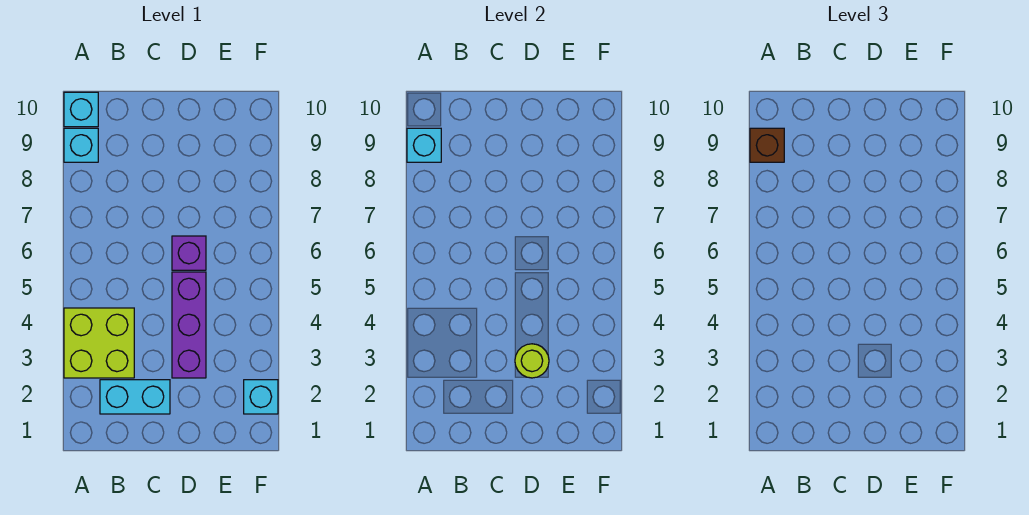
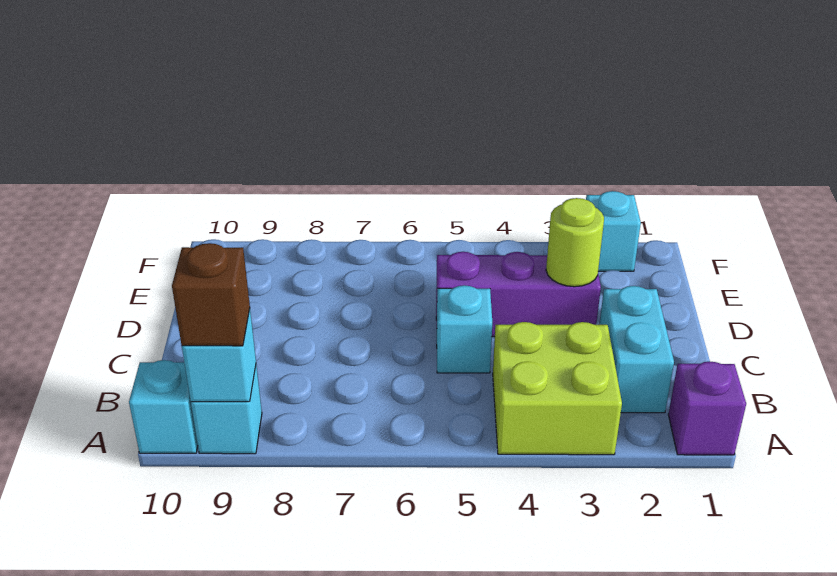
none -> cyan brick C5 level 1
purple brick D6 level 1 -> purple brick A1 level 1

